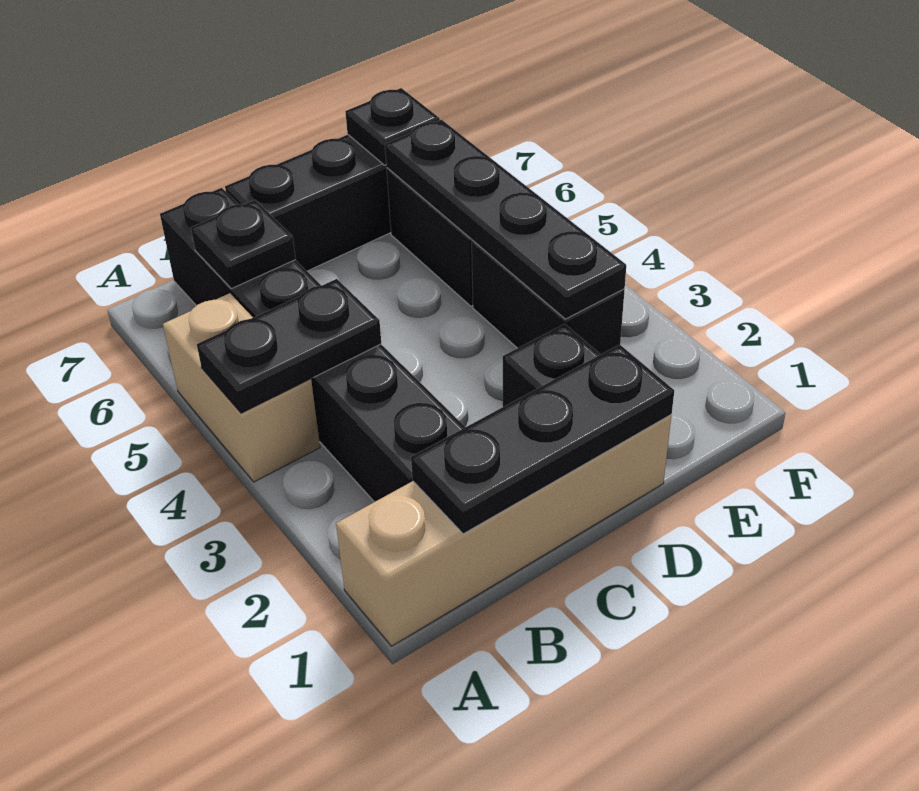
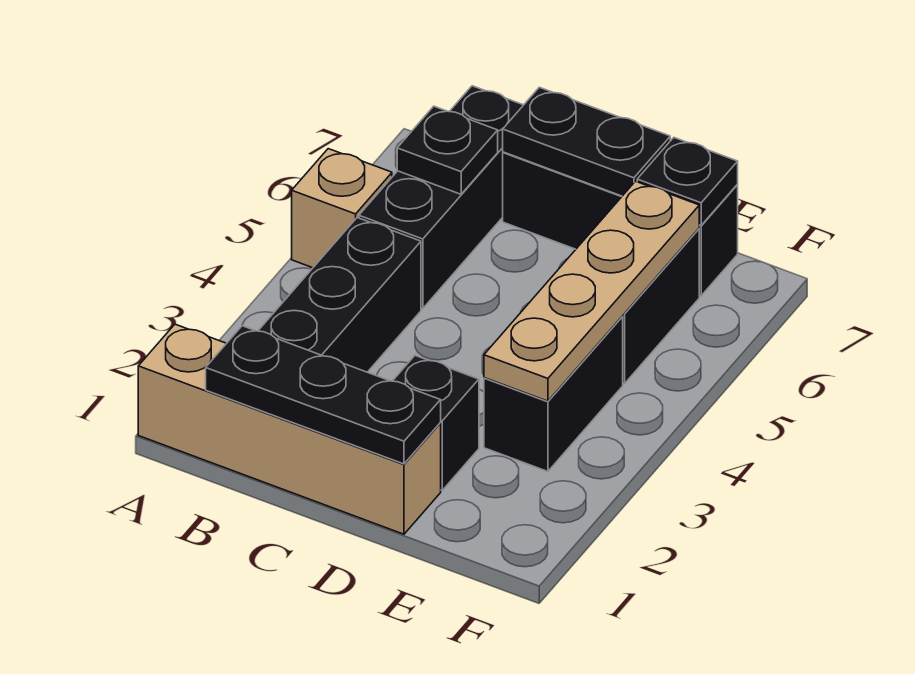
tan brick A4:A5 level 1 -> tan brick A5 level 1
black plate A4:B4 level 2 -> black plate C7:D7 level 2
black plate E3:E6 level 2 -> tan plate E3:E6 level 2

